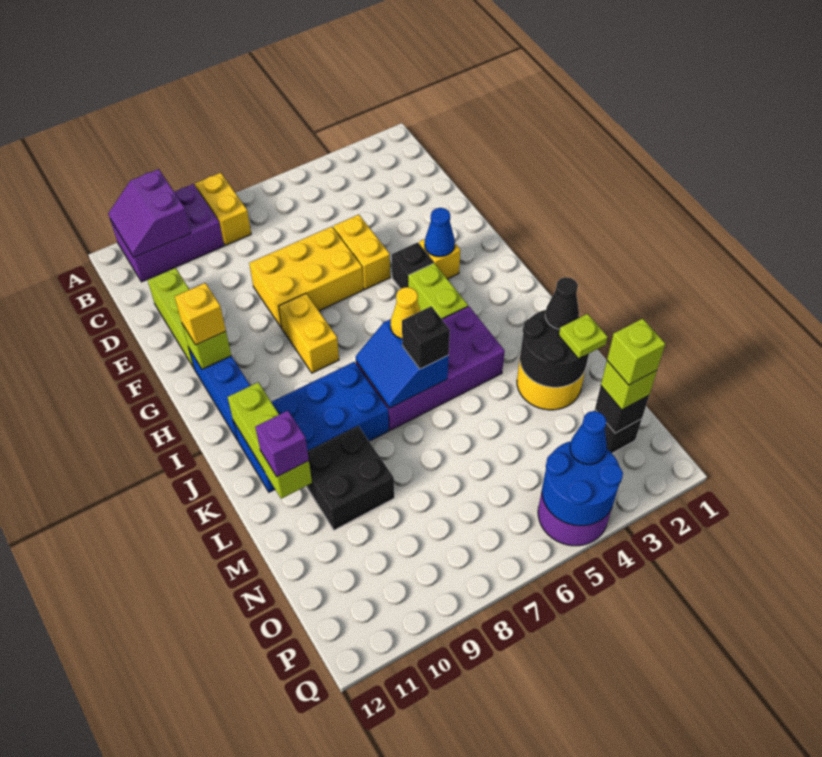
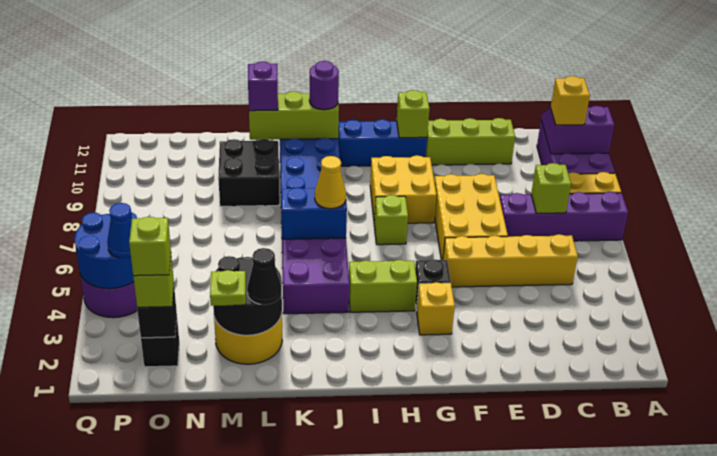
none -> purple brick A7:D7 level 1
none -> lime brick C7 level 2
yellow brick E5:F5 level 1 -> yellow brick C5:F5 level 1
blue cone G3 level 2 -> none
yellow brick G8:H8 level 1 -> yellow brick G8:H9 level 1
yellow brick G11 level 3 -> yellow brick B10 level 3
none -> lime brick H7 level 1
none -> purple round brick J11 level 3
black brick K6 level 3 -> none

